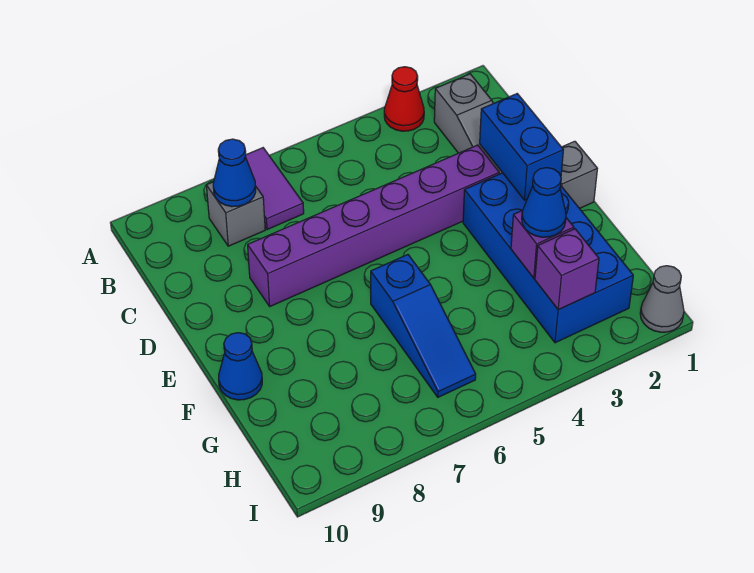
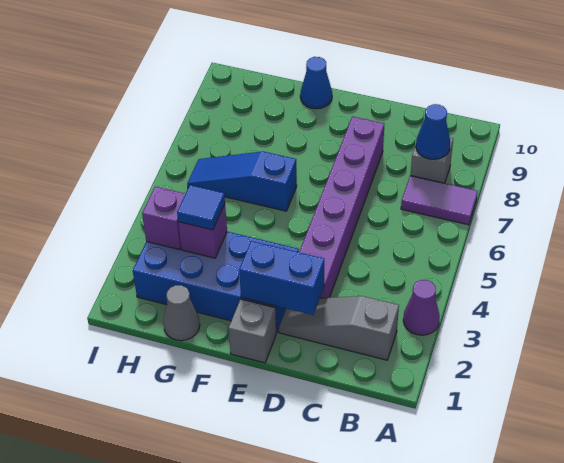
red cone A3 level 1 -> purple cone A3 level 1
blue cone G3 level 3 -> blue tile G3 level 3
grey cone I1 level 1 -> grey cone G1 level 1

